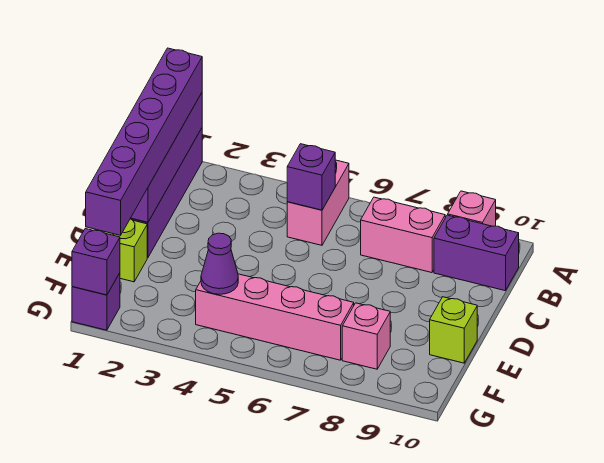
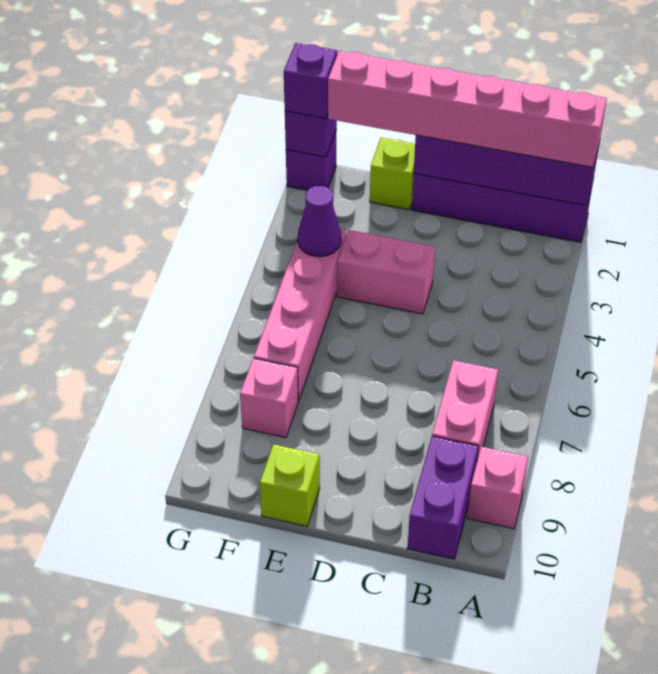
purple brick A1:F1 level 3 -> pink brick A1:F1 level 3
pink brick A5:B5 level 1 -> pink brick D4:E4 level 1
purple brick B5 level 2 -> purple brick G1 level 3

